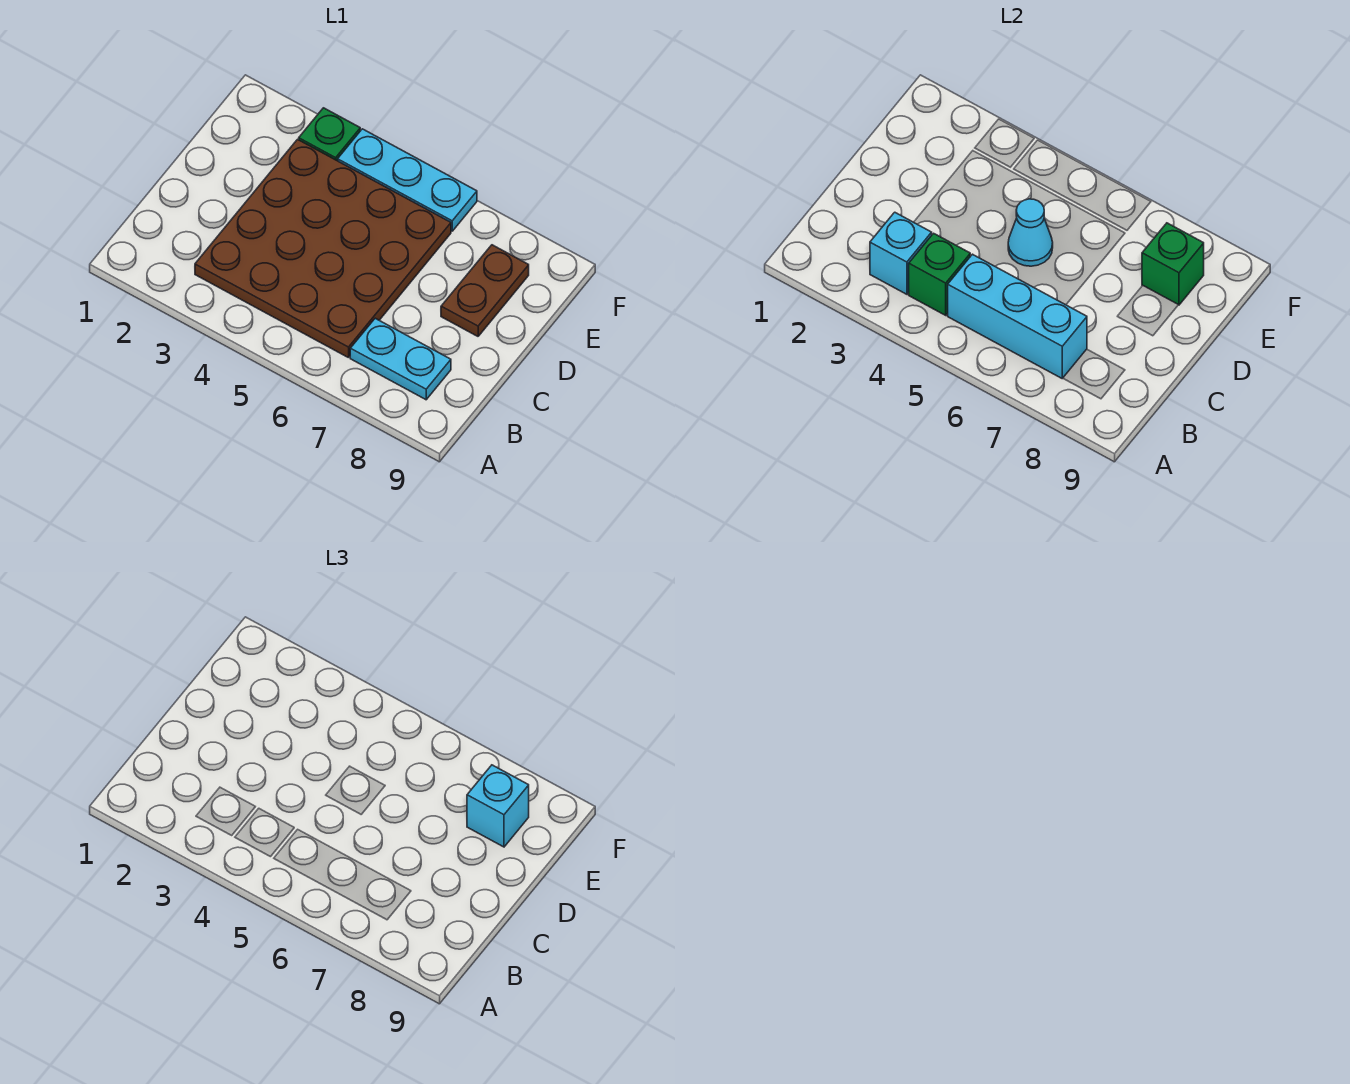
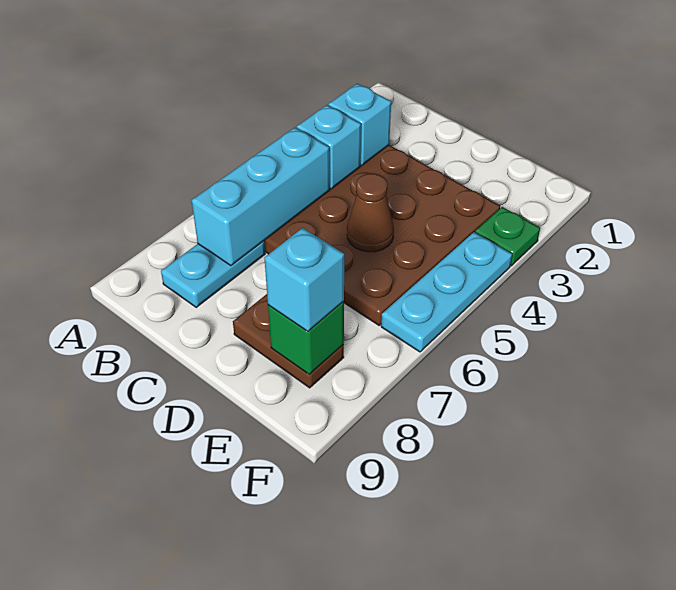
green brick B4 level 2 -> cyan brick B4 level 2
cyan cone D5 level 2 -> brown cone D5 level 2

